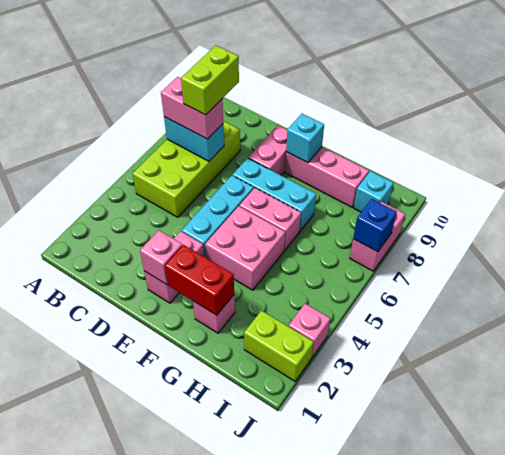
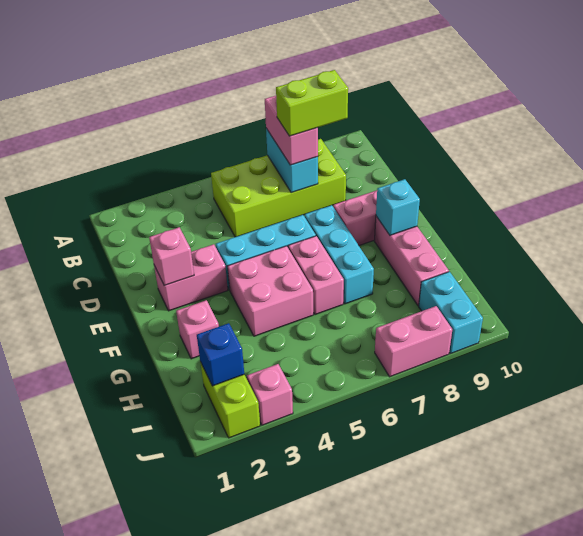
red brick F2:G2 level 2 -> none
cyan brick I9 level 1 -> cyan brick I9:J9 level 1
blue brick J7 level 2 -> blue brick I2 level 2

